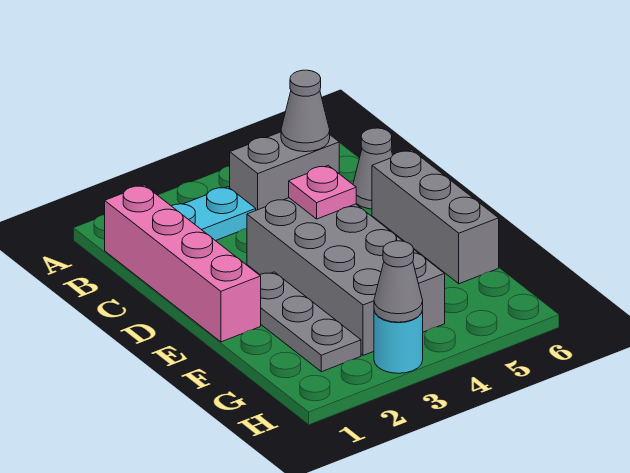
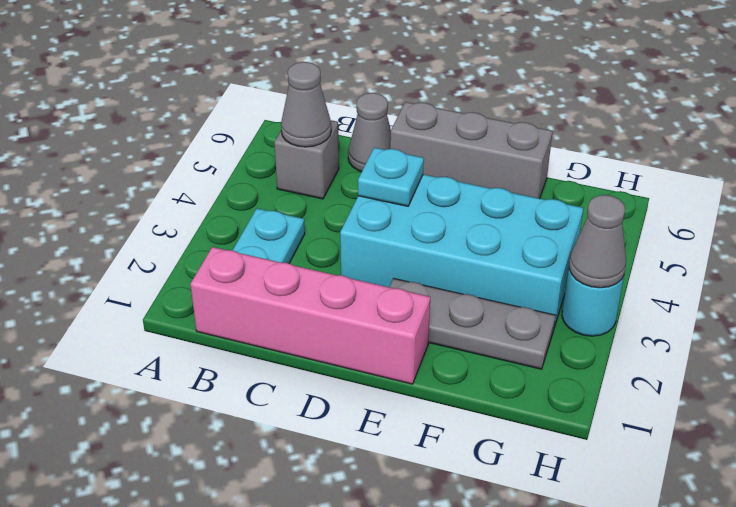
grey brick B4:B5 level 1 -> grey brick B5 level 1
grey brick D3:G4 level 1 -> cyan brick D3:G4 level 1
pink plate D4 level 2 -> cyan plate D4 level 2

